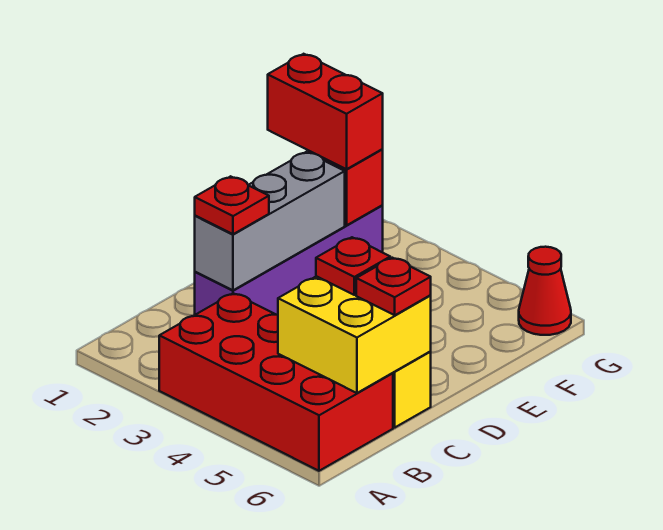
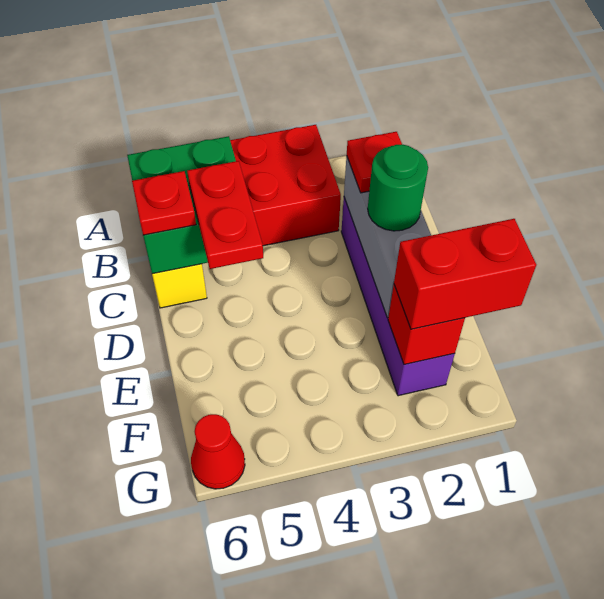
yellow brick B5:C6 level 2 -> green brick B5:C6 level 2
red plate C5 level 3 -> red plate C5:D5 level 3
none -> green round brick D2 level 3

